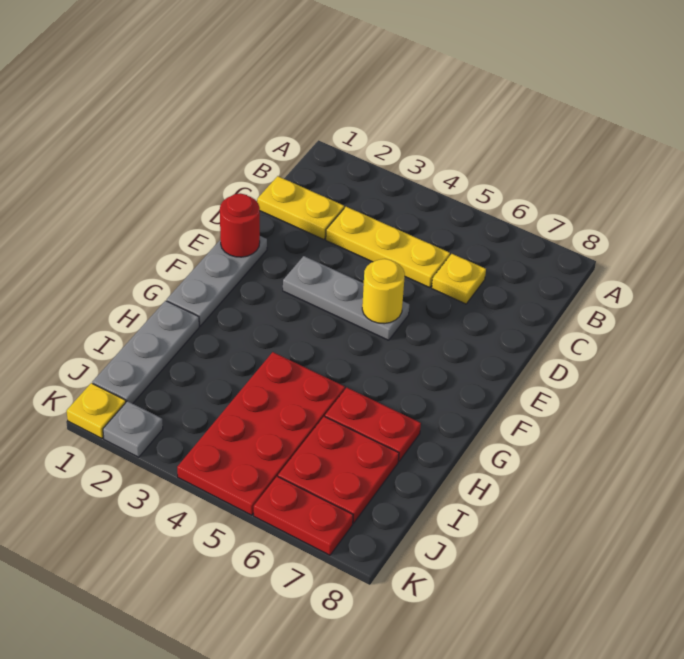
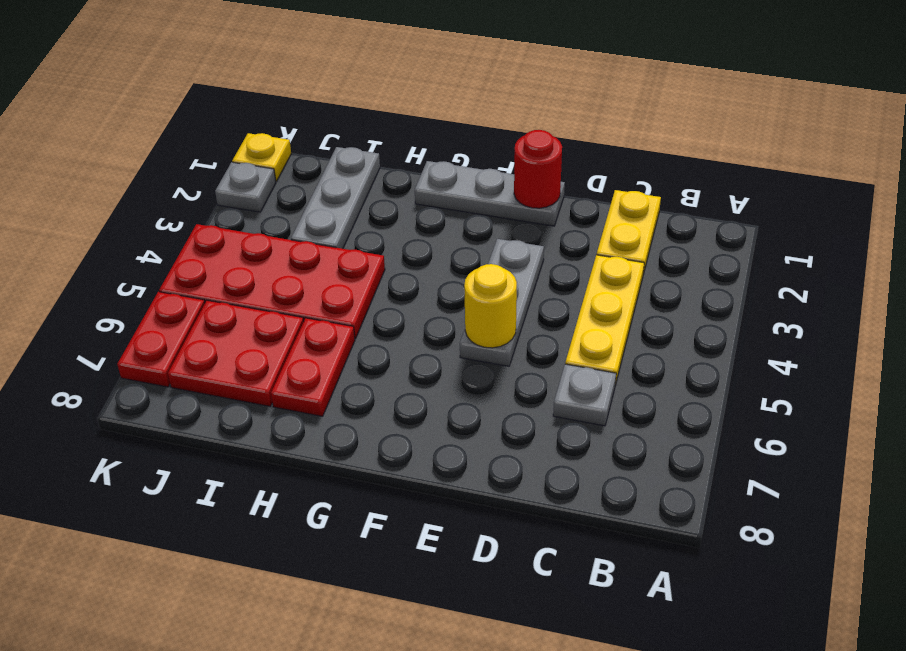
yellow plate C6 level 1 -> grey plate C6 level 1
grey plate H1:J1 level 1 -> grey plate I1:I3 level 1

